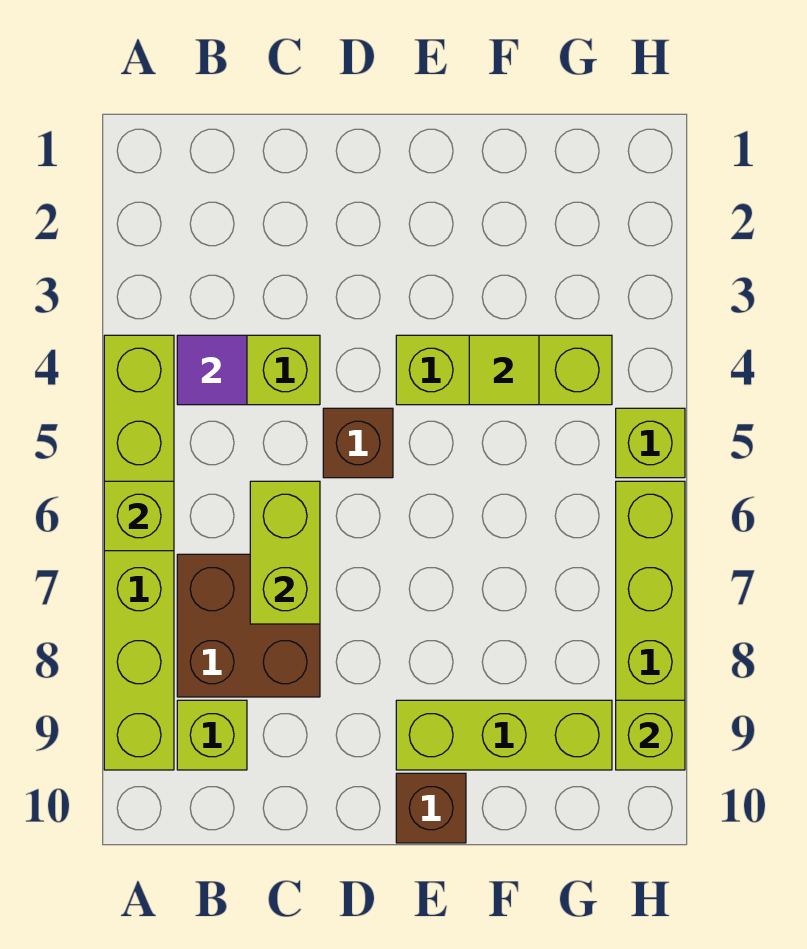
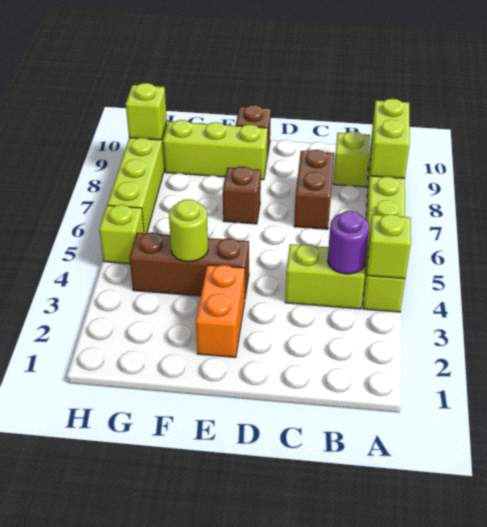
lime brick A6 level 2 -> lime brick A4 level 2
purple tile B4 level 2 -> purple round brick B4 level 2
brown brick B7:C8 level 1 -> brown brick C7:C8 level 1
lime brick C6:C7 level 2 -> lime brick A8:A9 level 2
brown brick D5 level 1 -> brown brick E7 level 1
none -> orange brick E2:E3 level 1
lime brick E4:G4 level 1 -> brown brick E4:G4 level 1
lime tile F4 level 2 -> lime round brick F4 level 2

